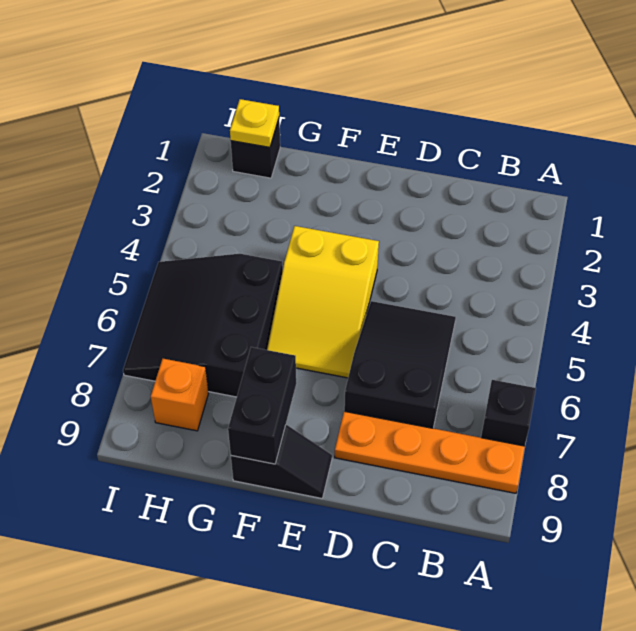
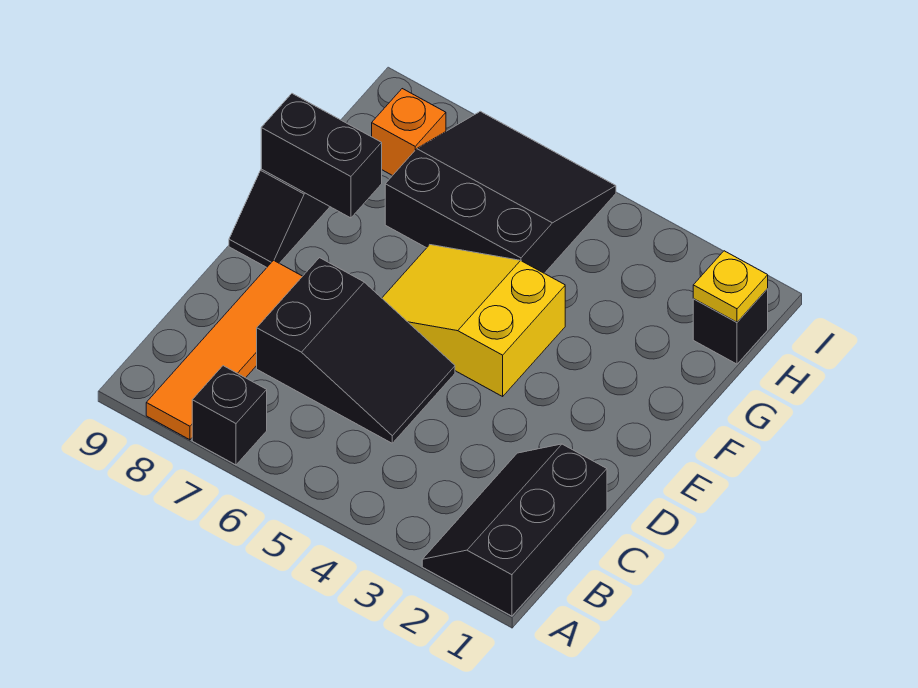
none -> black slope A1:C2 level 1 top 1
orange plate A8:D8 level 1 -> orange tile A8:D8 level 1

